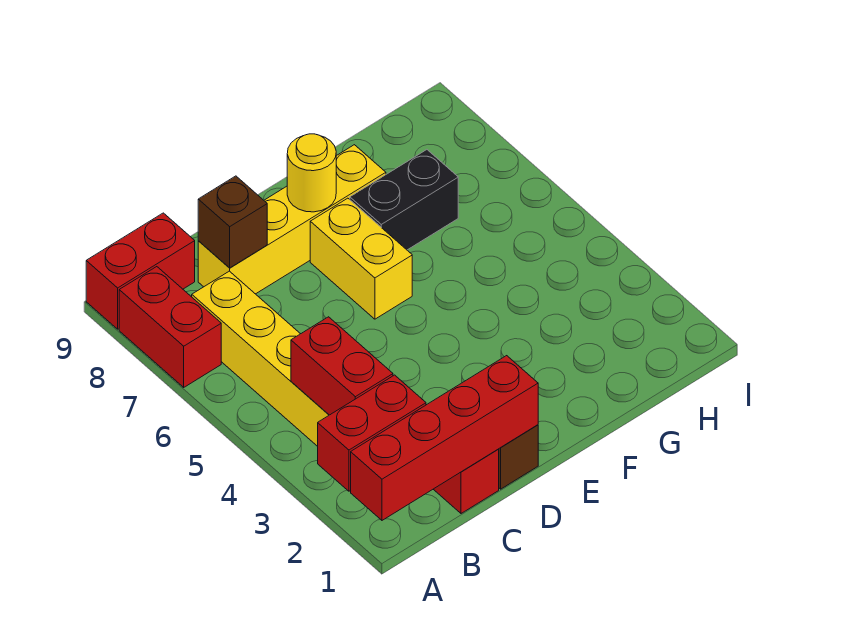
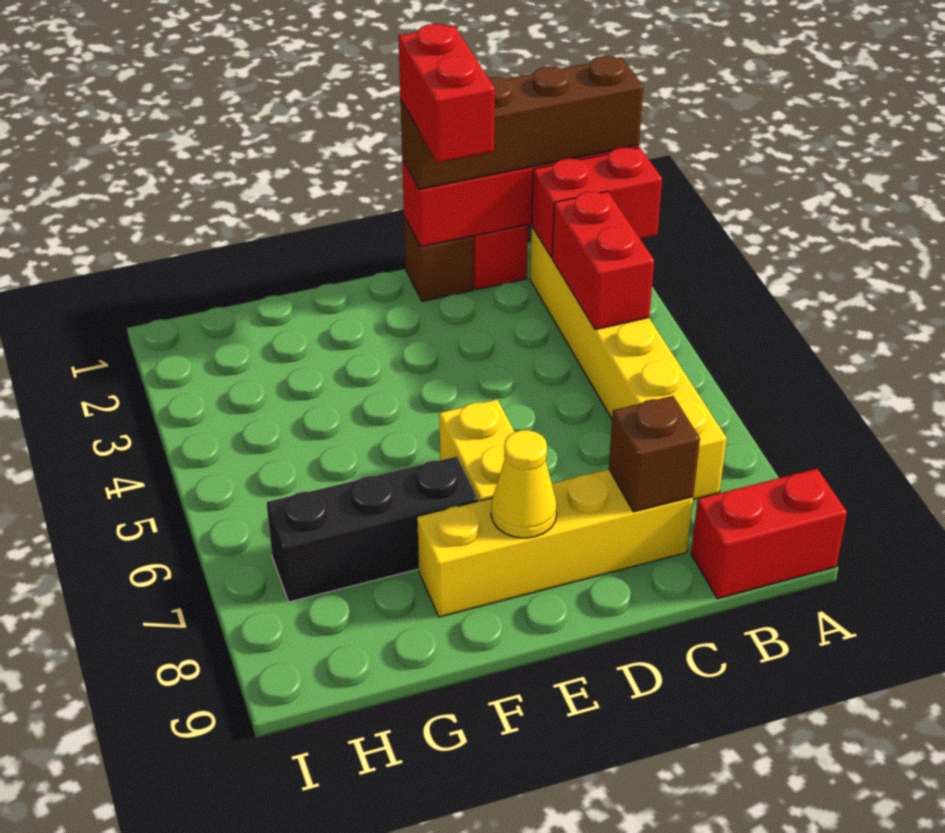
none -> brown brick A1:D1 level 3
red brick A7:A8 level 1 -> red brick D1:D2 level 4
yellow round brick E8 level 2 -> yellow cone E8 level 2
black brick F7:G7 level 1 -> black brick F7:H7 level 1

